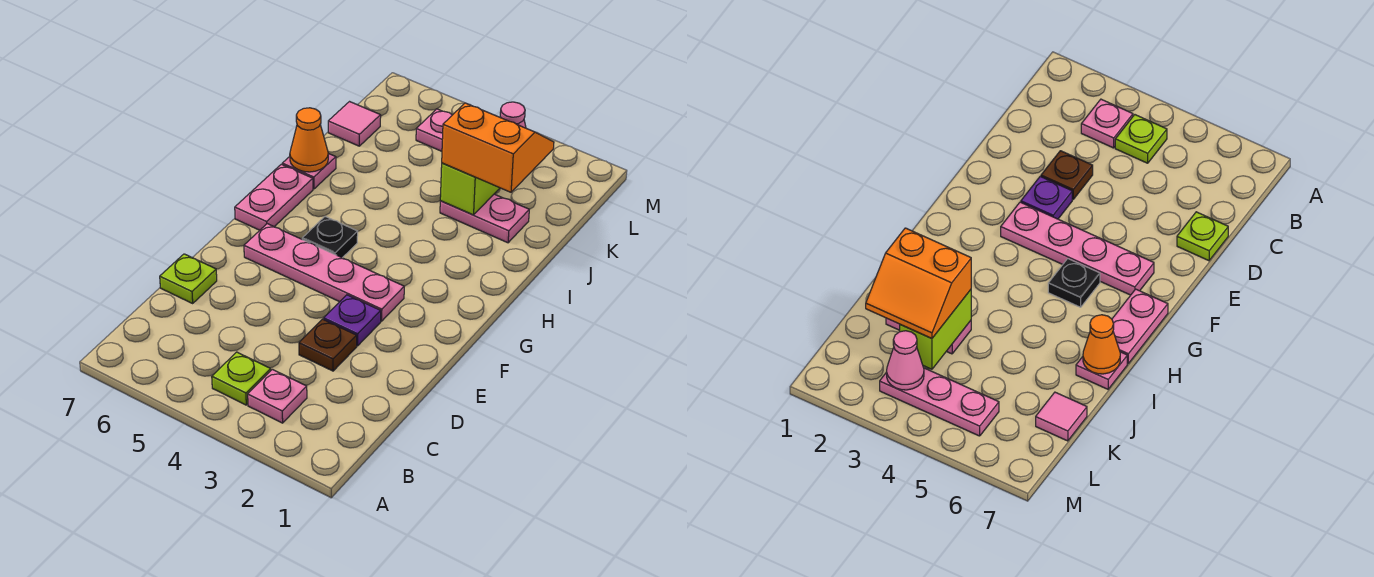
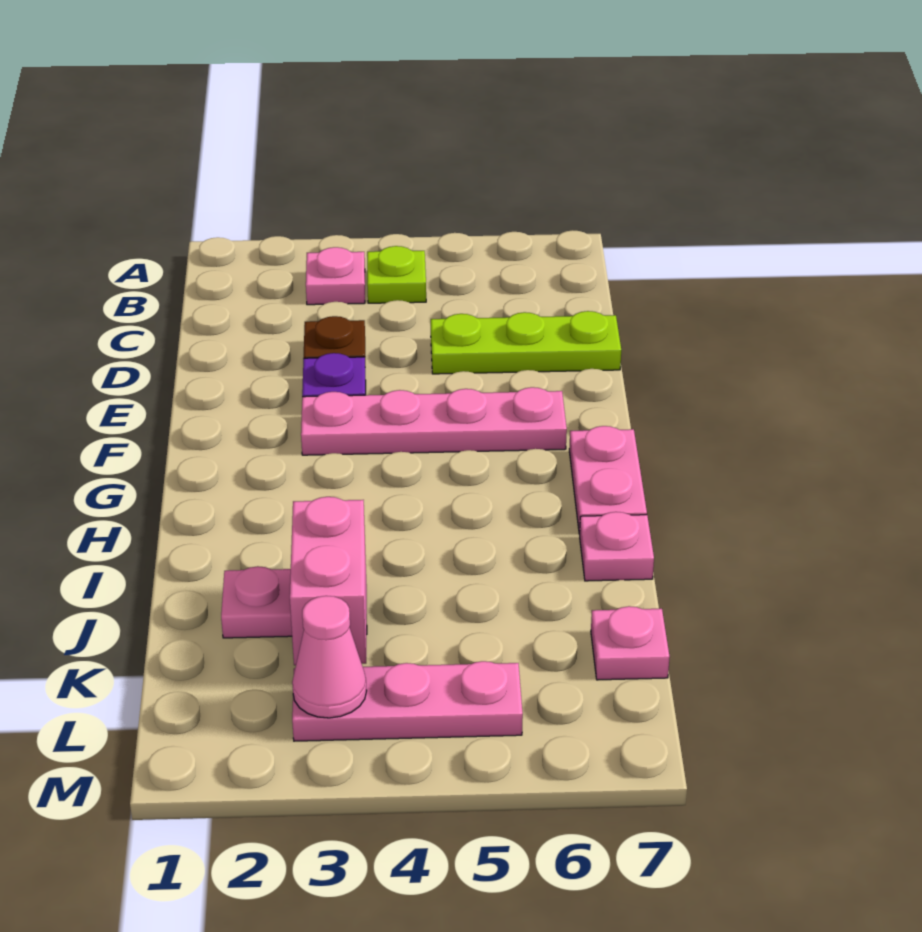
lime plate D7 level 1 -> lime plate D5:D7 level 1
black plate G5 level 1 -> none
orange cone I7 level 2 -> none
orange slope J2:K3 level 3 top J -> none
lime brick J3:K3 level 2 -> pink brick J3:K3 level 2
pink tile K7 level 1 -> pink plate K7 level 1

